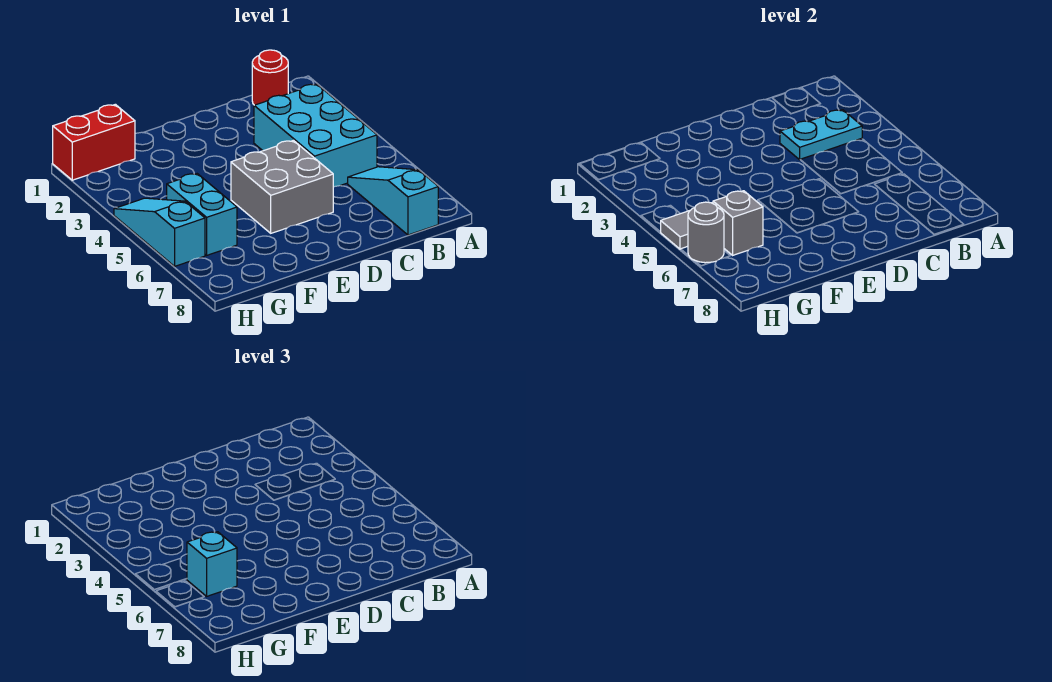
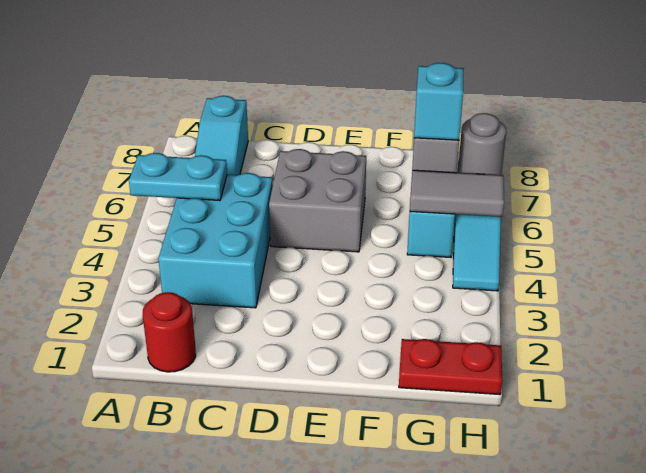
cyan plate B3:C3 level 2 -> cyan plate A5:B5 level 2
red brick G1:H1 level 1 -> red plate G1:H1 level 1

